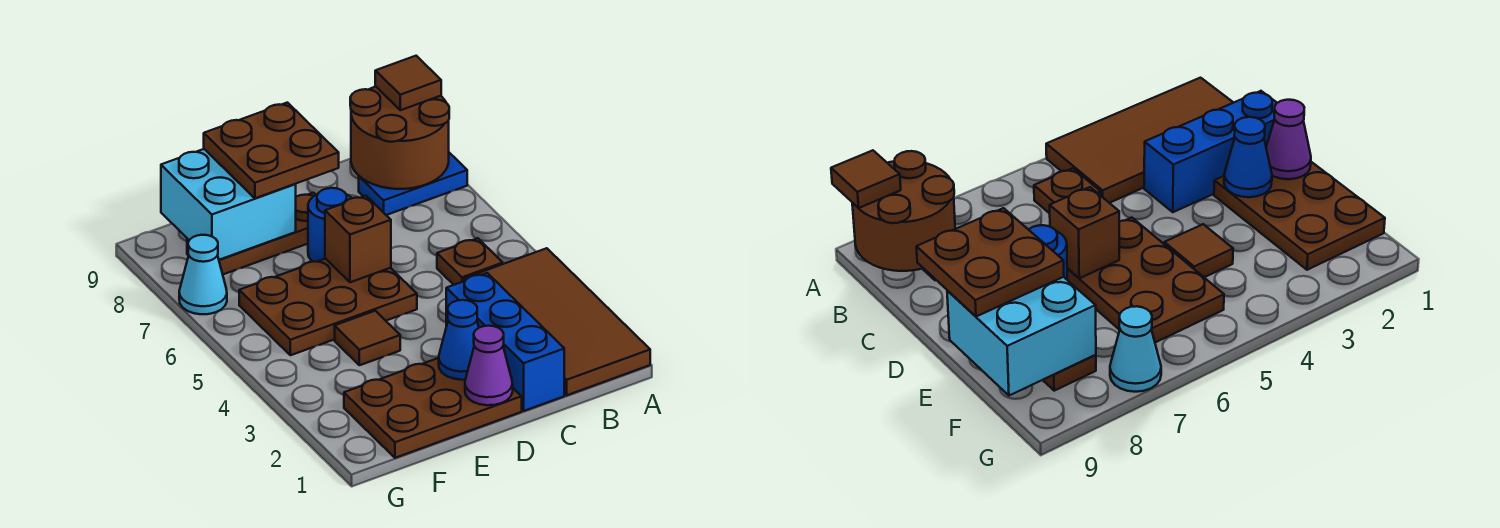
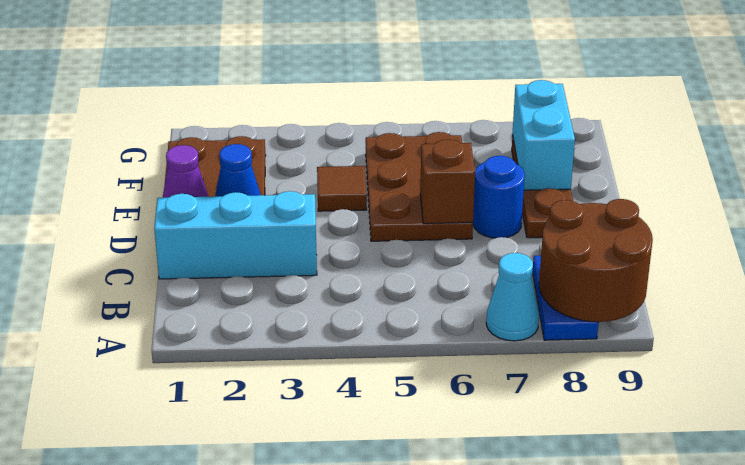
brown tile A1:B4 level 1 -> none
brown tile A9 level 3 -> none
brown plate B5 level 1 -> none
blue brick C1:C3 level 1 -> cyan brick C1:C3 level 1
brown plate D8:E9 level 3 -> none
cyan brick E8:F9 level 2 -> cyan brick E8:F8 level 2
cyan cone G7 level 1 -> cyan cone A7 level 1

